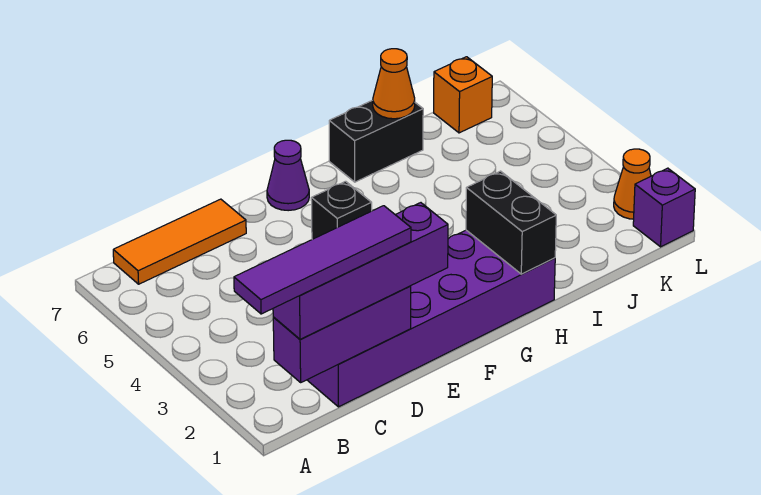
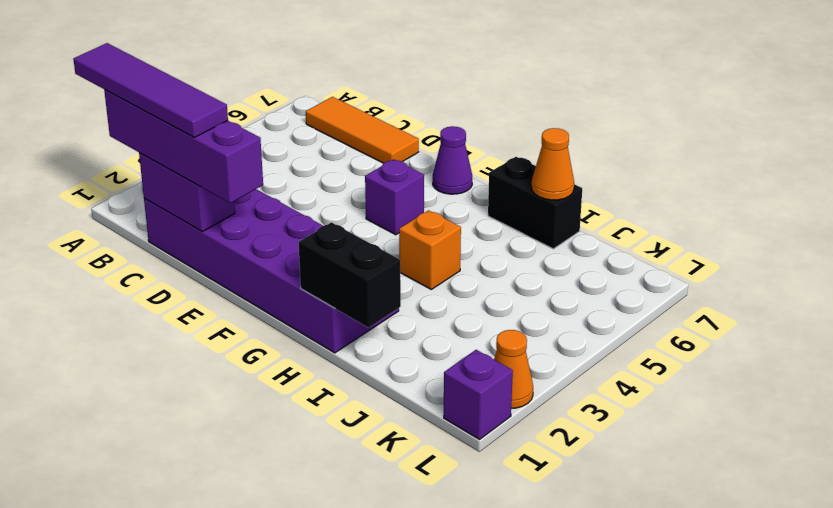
purple brick B1:D1 level 2 -> purple brick C1:D1 level 2
black brick F5 level 1 -> purple brick F5 level 1
black brick H1:H2 level 2 -> black brick H1:I1 level 2
orange brick K7 level 1 -> orange brick H4 level 1

